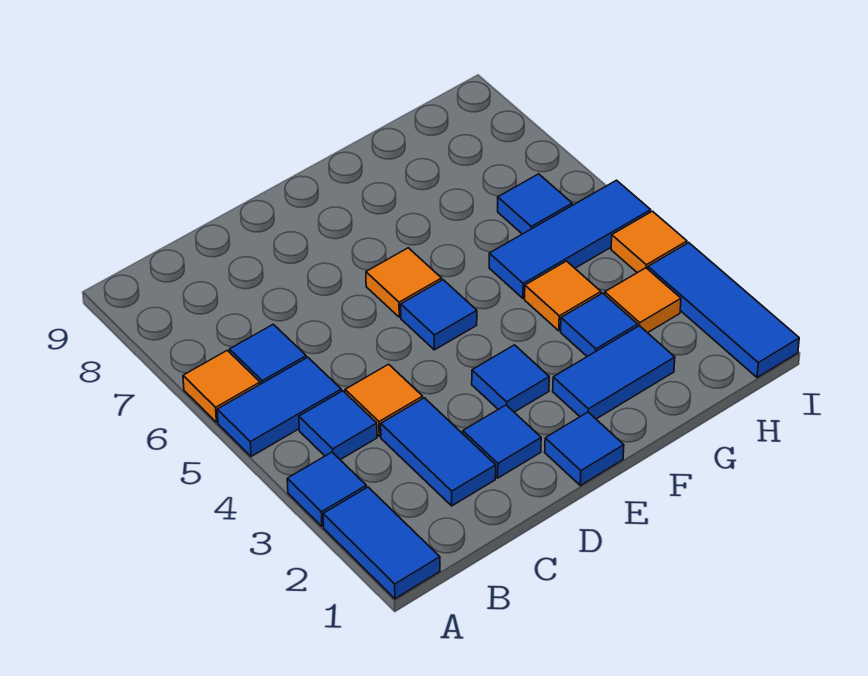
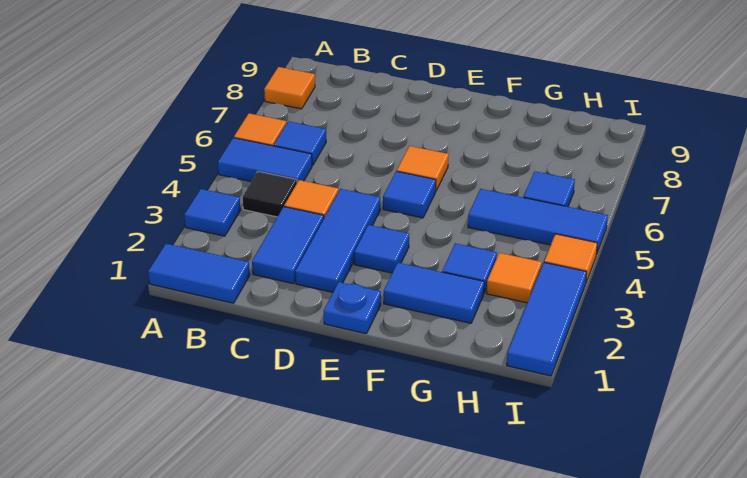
blue tile A1:A2 level 1 -> blue tile A1:B1 level 1
blue tile B4 level 1 -> black tile B4 level 1
blue tile D2 level 1 -> blue tile D2:D4 level 1
blue tile E1 level 1 -> blue plate E1 level 1
orange tile G4 level 1 -> orange tile A8 level 1

